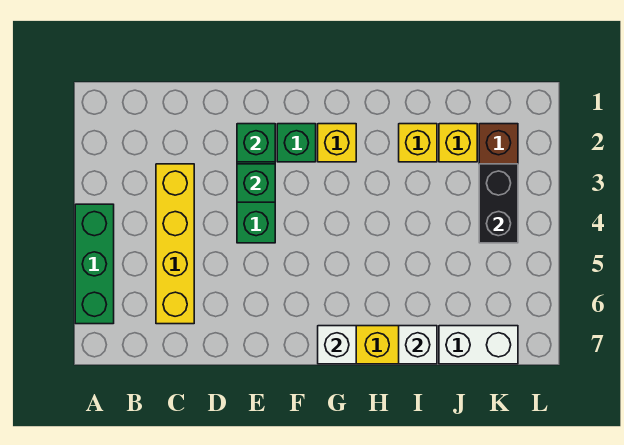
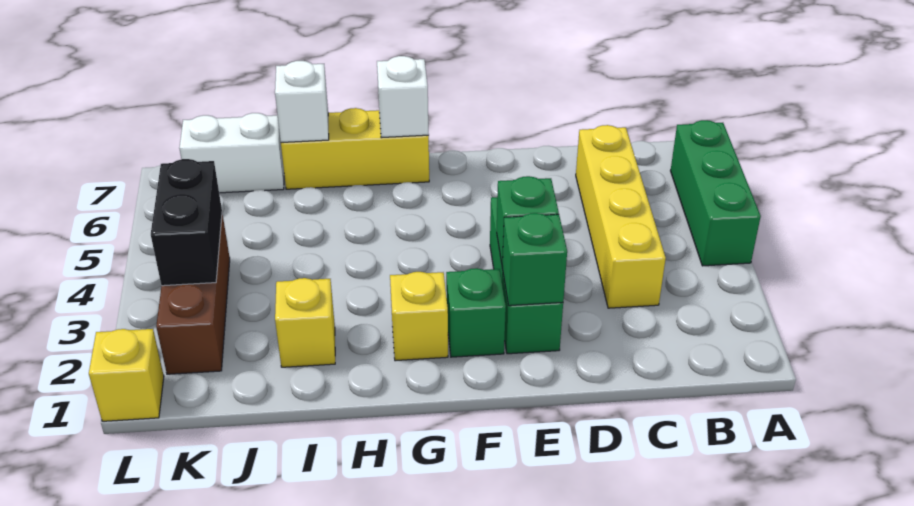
yellow brick J2 level 1 -> yellow brick L1 level 1

